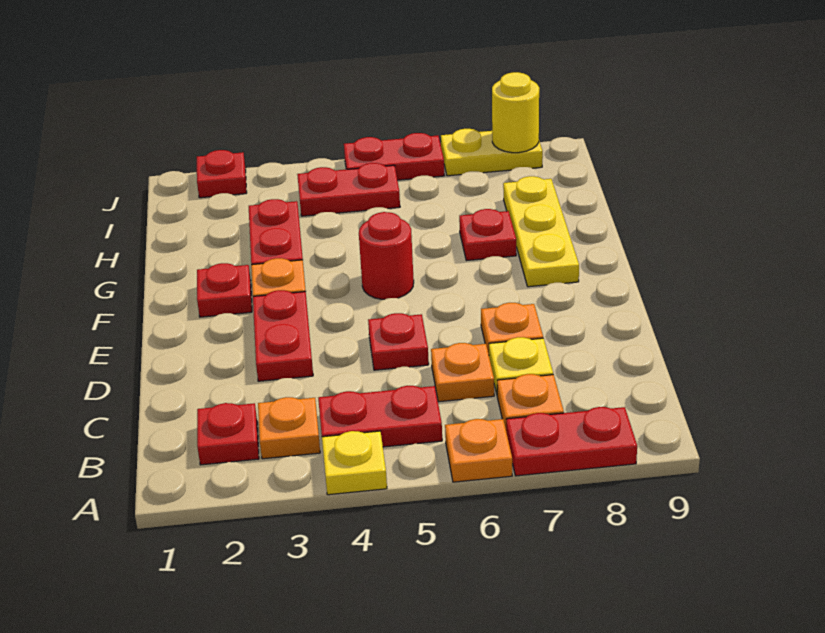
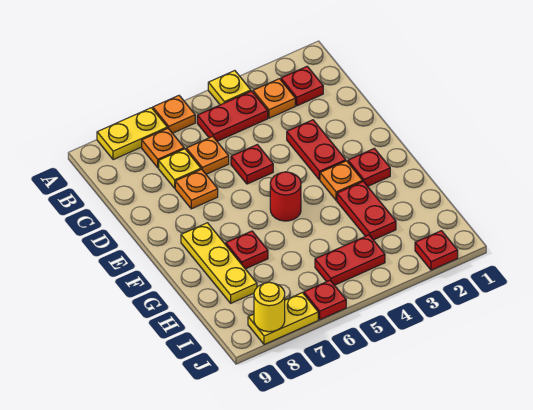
red plate A7:A8 level 1 -> yellow plate A7:A8 level 1
red plate J5:J6 level 1 -> red plate J6 level 1

